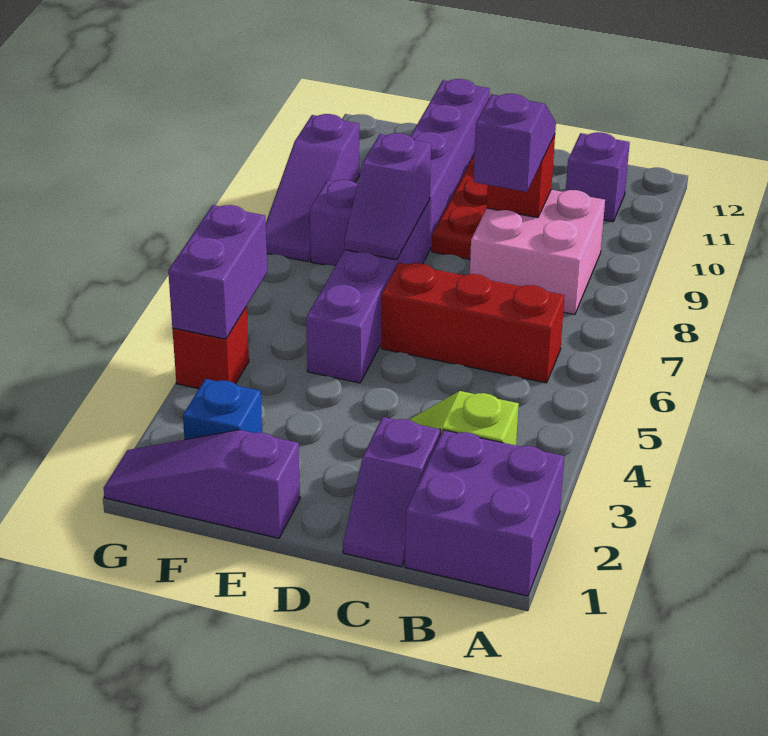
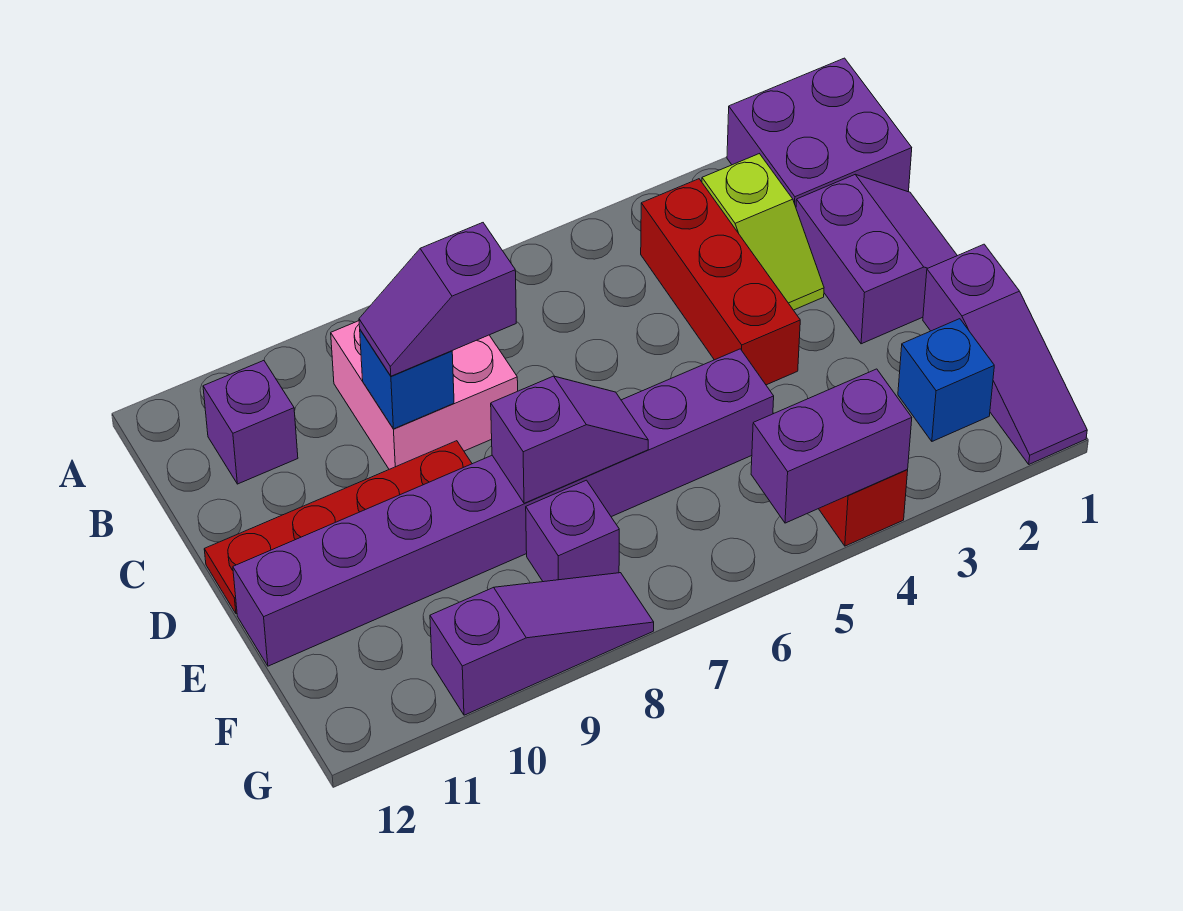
red brick B6:D6 level 1 -> red brick B4:D4 level 1
purple slope C1:C2 level 1 top 2 -> purple slope C1:D2 level 1 top 2
red brick C9 level 2 -> blue brick C9 level 2

